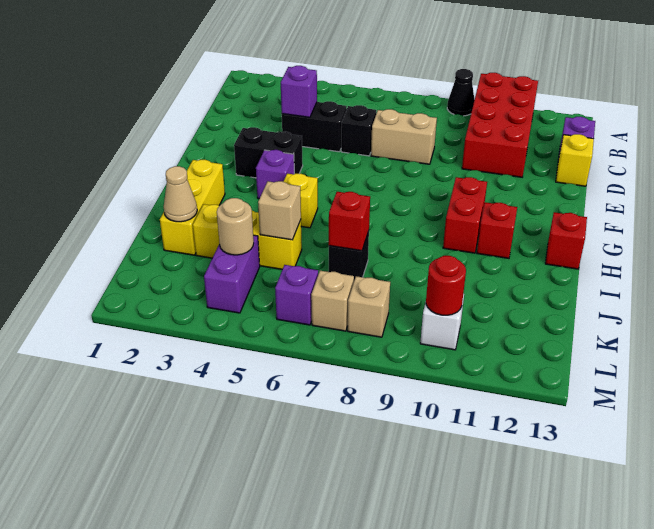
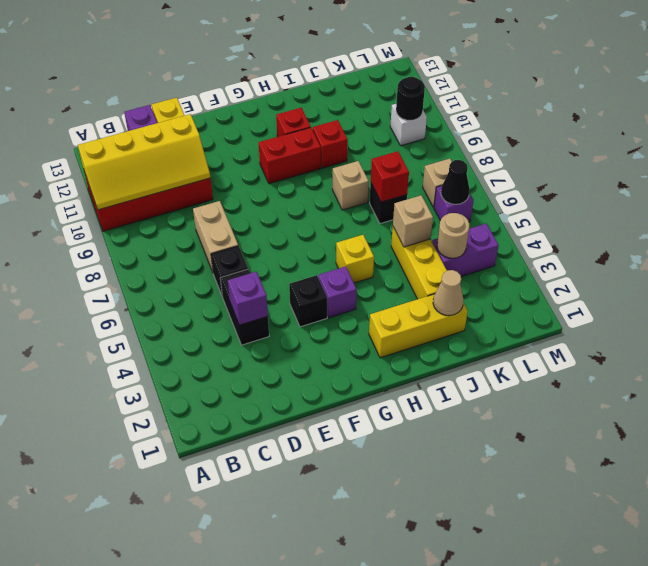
black cone A9 level 1 -> black cone L6 level 2
none -> yellow slope A10:D11 level 2 top 11
black brick F3:F4 level 1 -> black brick F4 level 1
red brick H13 level 1 -> red brick I10 level 1
tan brick L8 level 1 -> tan brick I8 level 1
red round brick L10 level 2 -> black round brick L10 level 2

